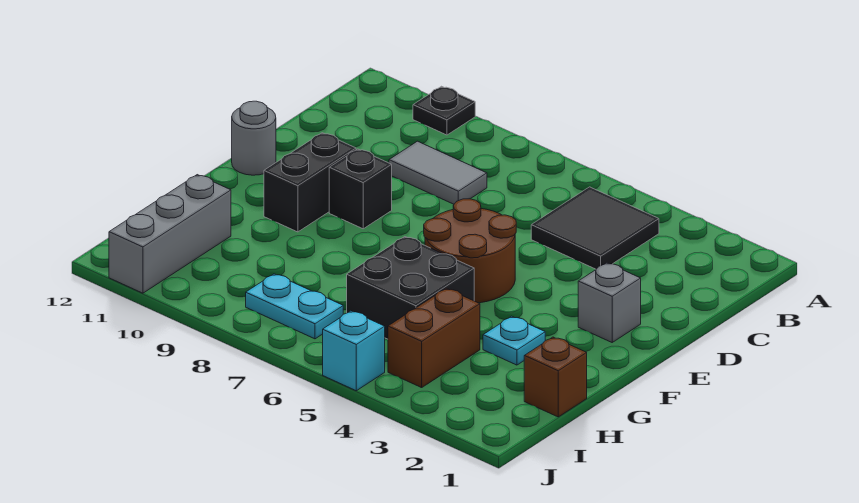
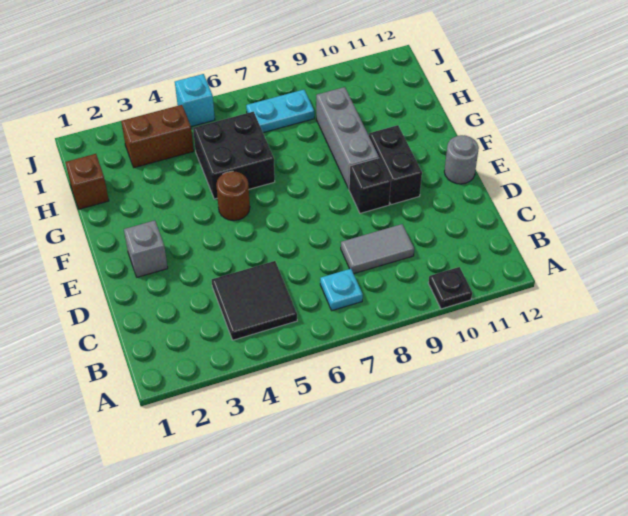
brown round brick E5:F6 level 1 -> brown round brick F5 level 1
cyan plate G3 level 1 -> cyan plate B7 level 1
brown brick H4:I4 level 1 -> brown brick I3:I4 level 1
grey brick H11:J11 level 1 -> grey brick F9:H9 level 1

